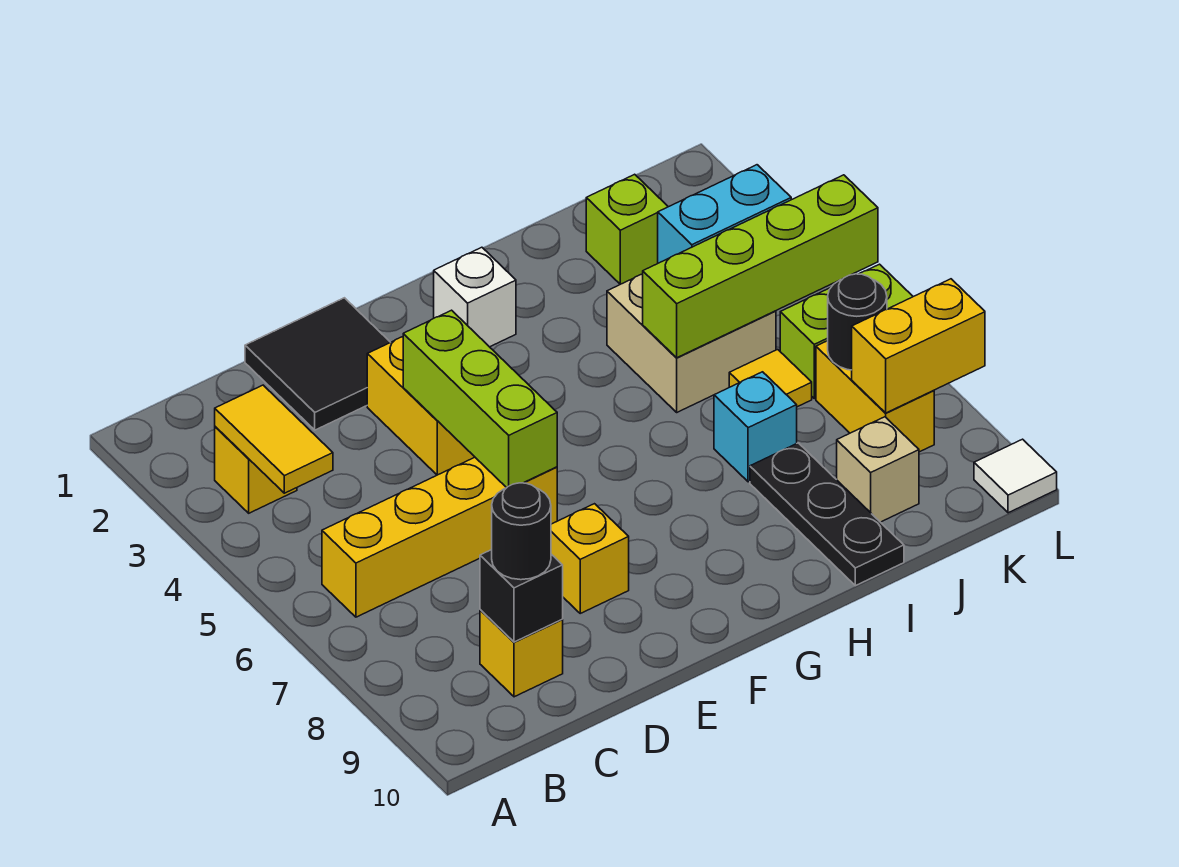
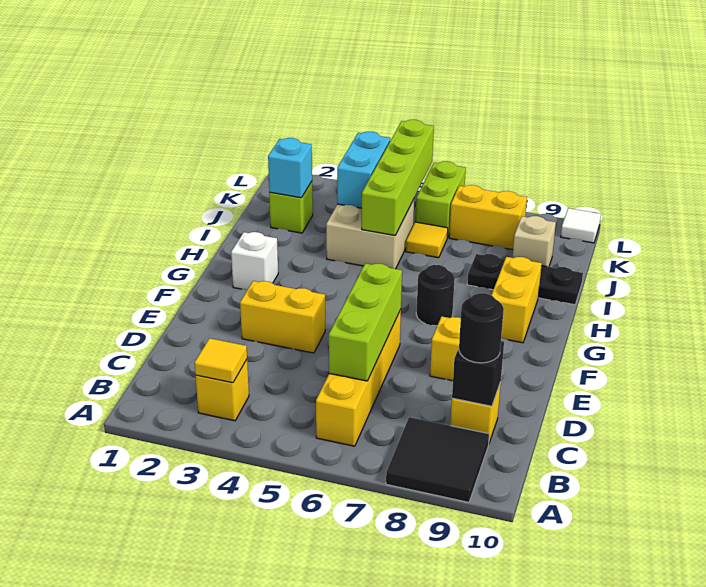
yellow tile B3:B4 level 2 -> yellow tile B3 level 2
black tile D1:E2 level 1 -> black tile A8:B9 level 1
lime brick E4:E6 level 2 -> lime brick C6:E6 level 2
cyan brick I7 level 1 -> cyan brick J2 level 2
black round brick K7 level 2 -> black round brick G7 level 1
yellow brick K8:L8 level 2 -> yellow brick G9:H9 level 1

